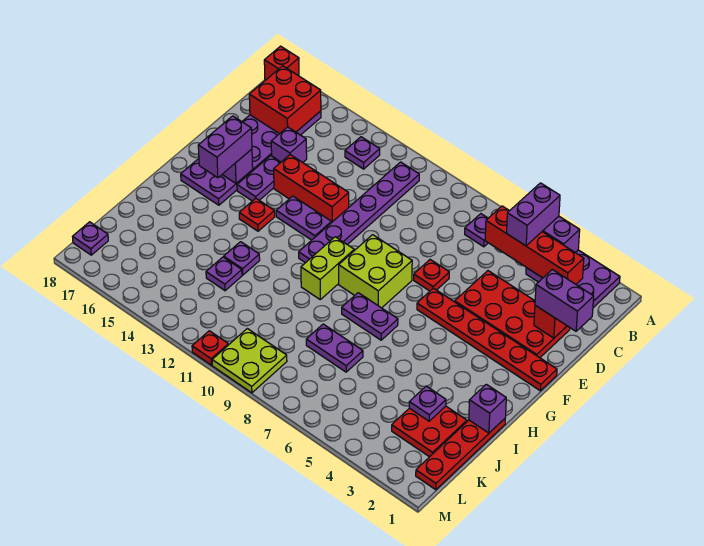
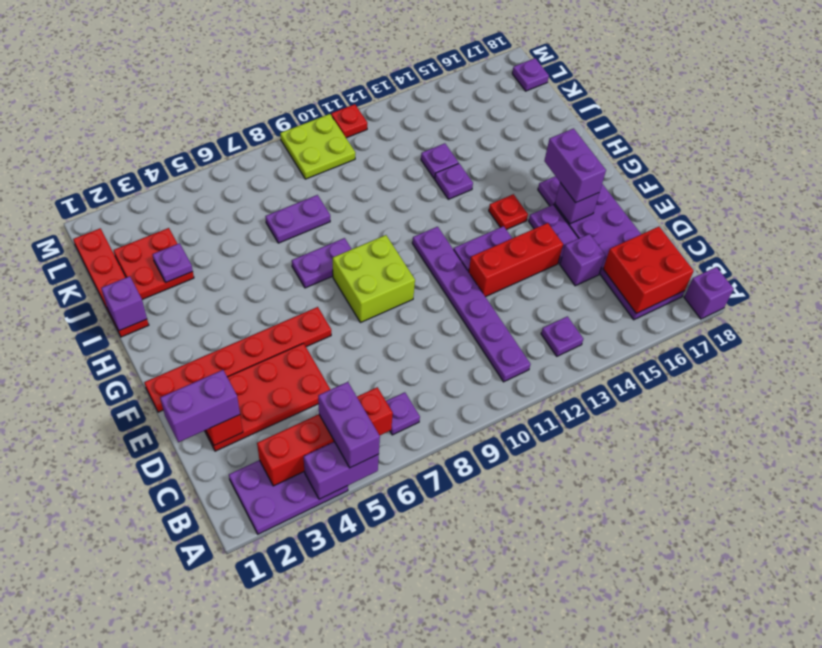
red brick A18 level 1 -> purple brick A18 level 1
red plate E7 level 1 -> none
lime brick G10:H10 level 1 -> none

